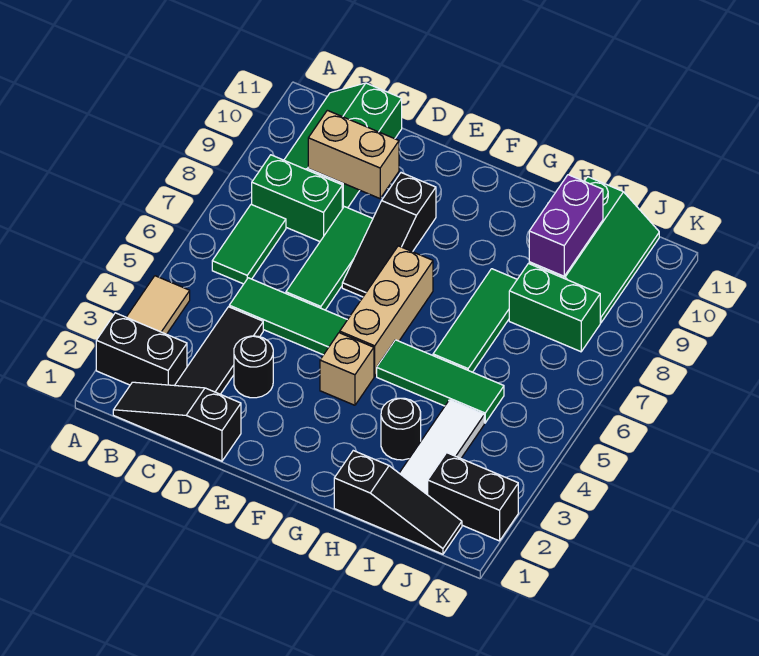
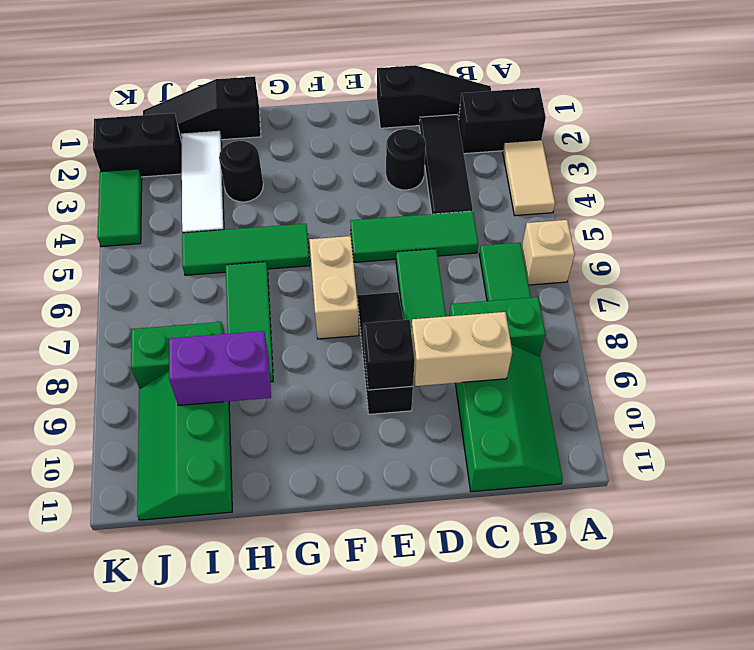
none -> black brick E9 level 2
tan brick F4 level 1 -> tan brick A6 level 1
tan brick F5:F7 level 1 -> tan brick F6:F7 level 1
purple brick I9:I10 level 2 -> purple brick H9:I9 level 2
none -> green tile K3:K4 level 1

